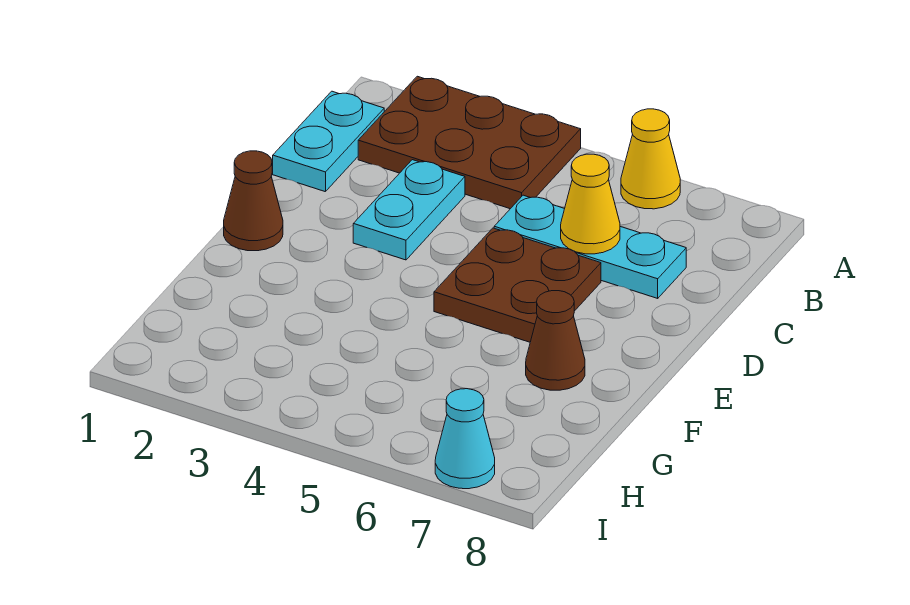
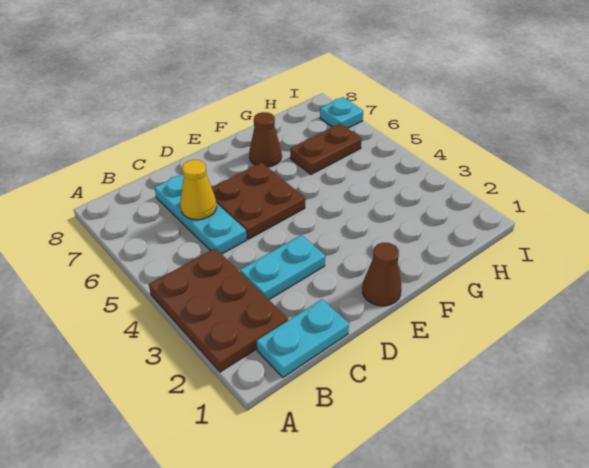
yellow cone A6 level 1 -> none
none -> brown plate G6:H6 level 1
cyan cone I7 level 1 -> cyan plate I7 level 1

